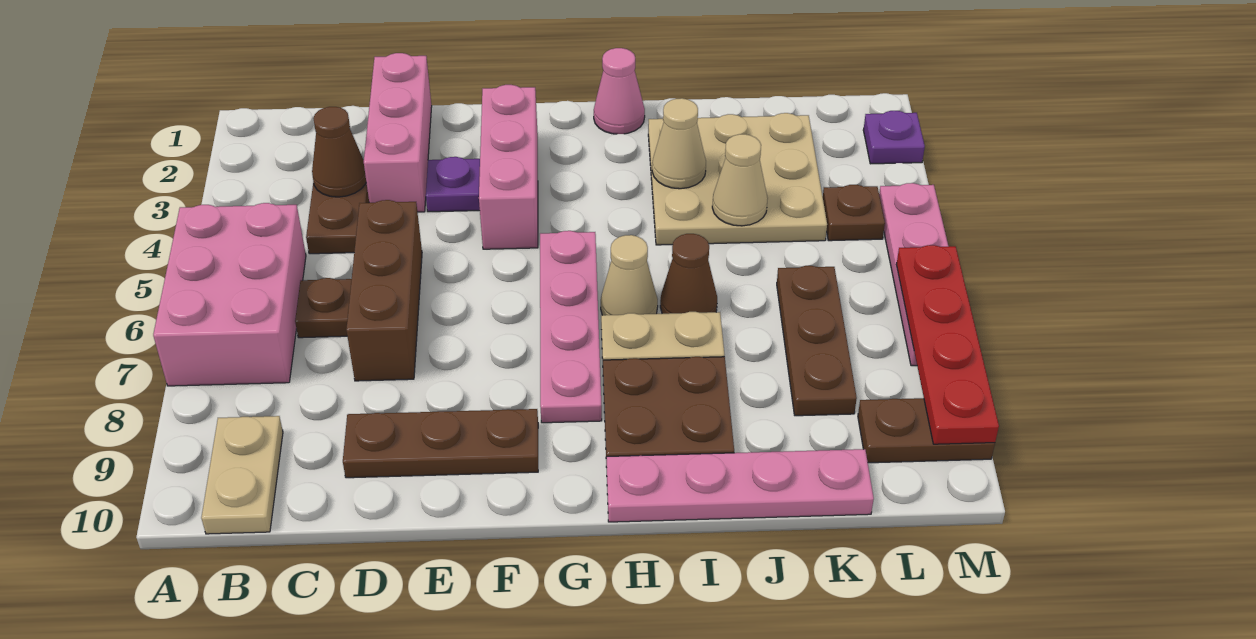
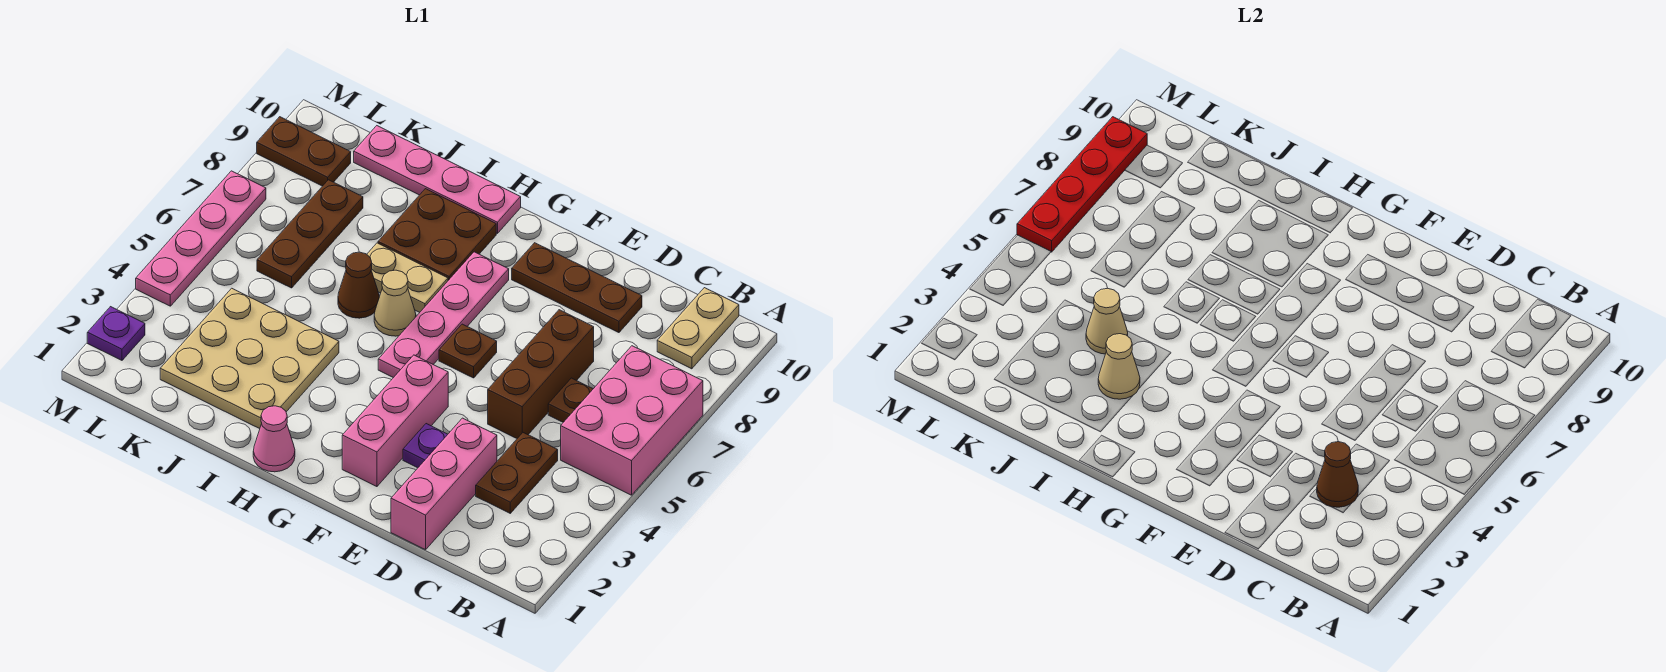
brown plate L4 level 1 -> brown plate F6 level 1

